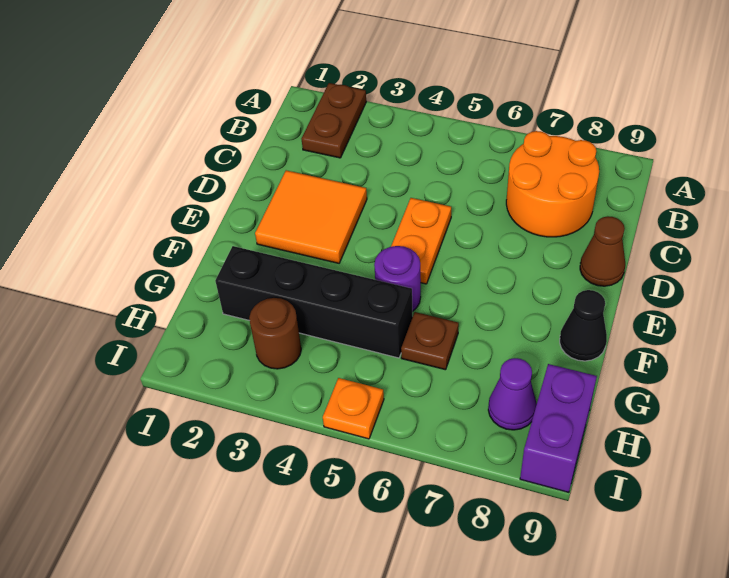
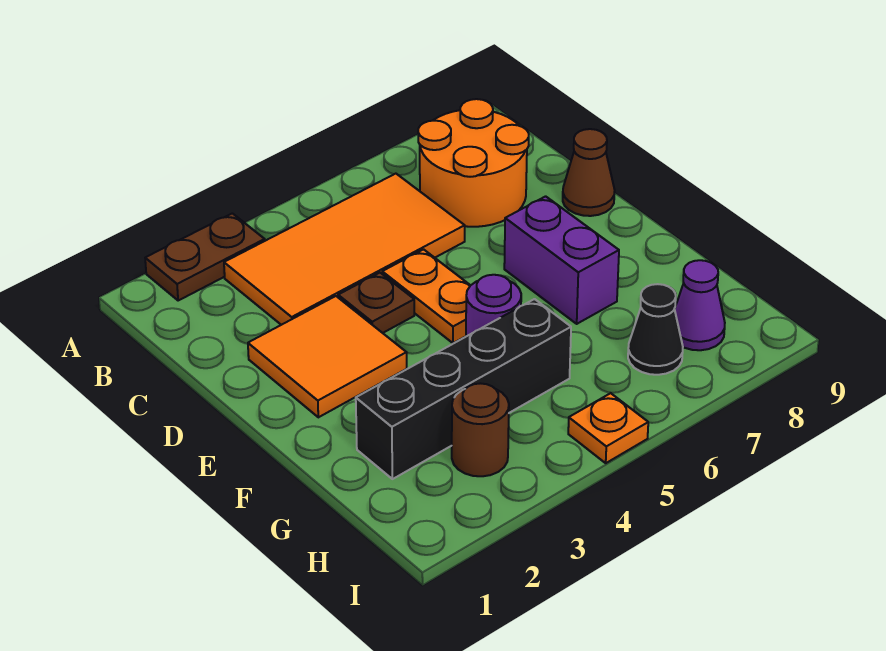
brown plate A2:B2 level 1 -> brown plate A2:A3 level 1
none -> orange tile B3:C6 level 1
black cone F9 level 1 -> black cone H7 level 1
brown plate G6 level 1 -> brown plate D4 level 1
purple brick H9:I9 level 1 -> purple brick E7:F7 level 1

